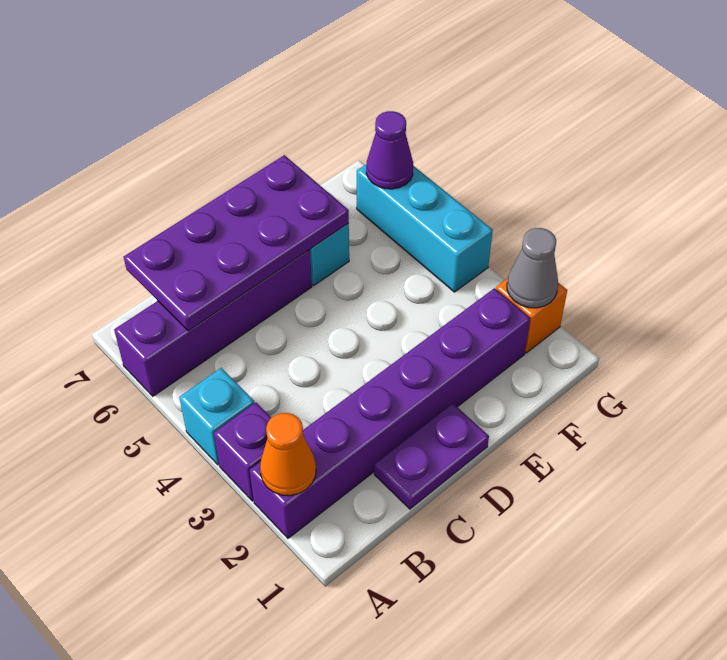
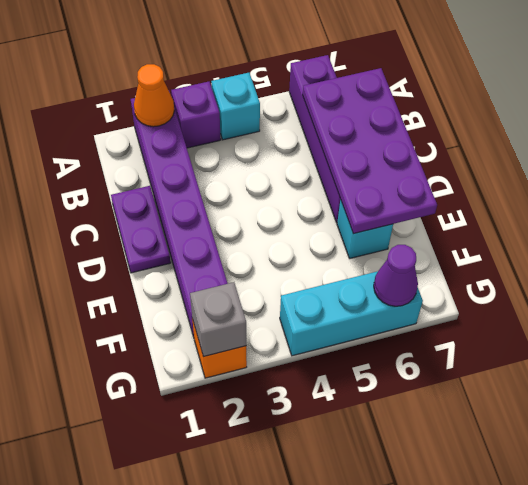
grey cone G2 level 2 -> grey brick G2 level 2

